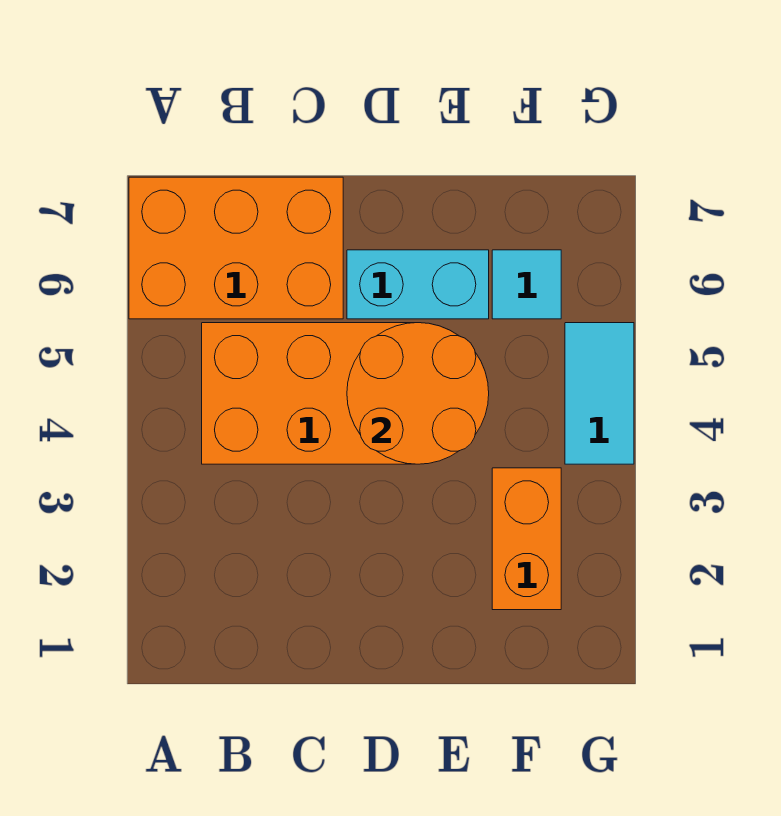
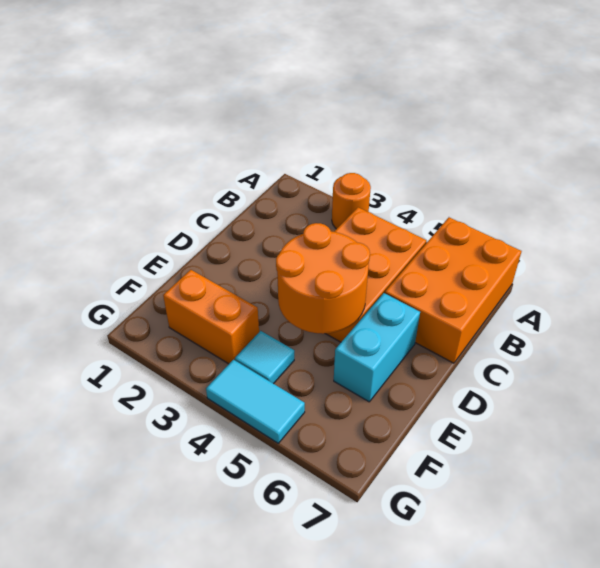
none -> orange round brick A3 level 1
cyan tile F6 level 1 -> cyan tile F4 level 1

